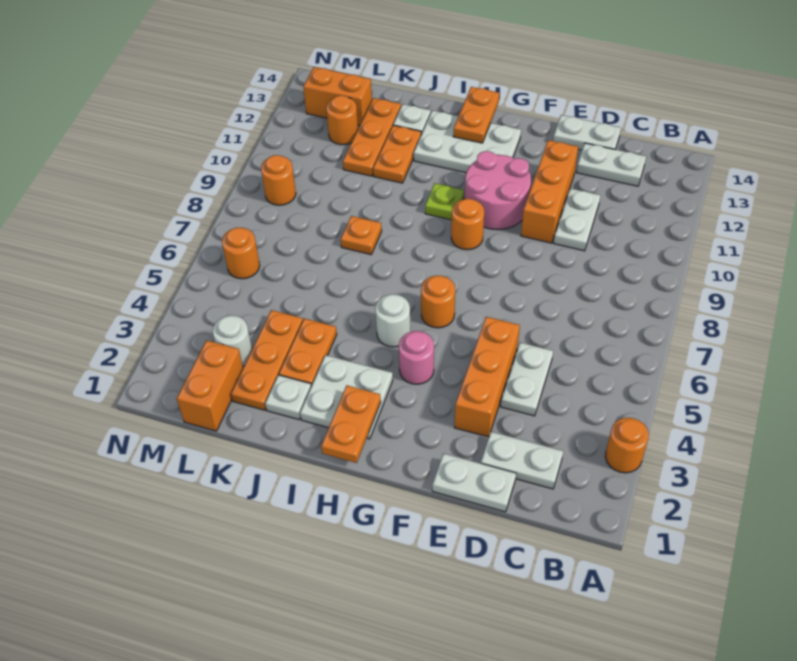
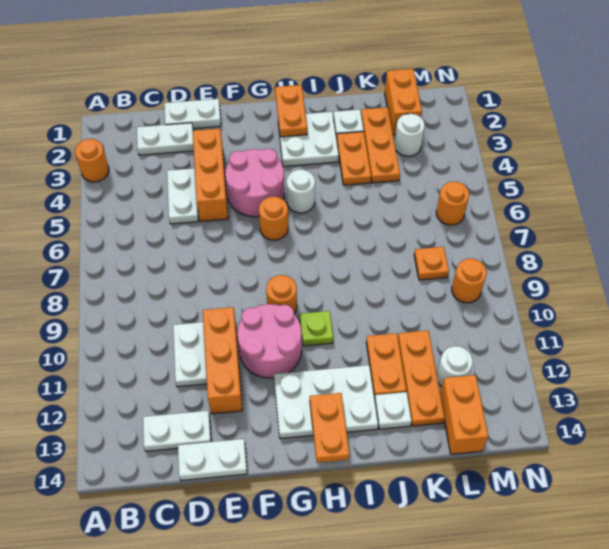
pink round brick G4 level 1 -> pink round brick F4:G5 level 1
orange plate J8 level 1 -> orange plate L8 level 1
orange round brick L12 level 1 -> white round brick L12 level 1
orange brick L13:M13 level 1 -> orange brick L13:L14 level 1

